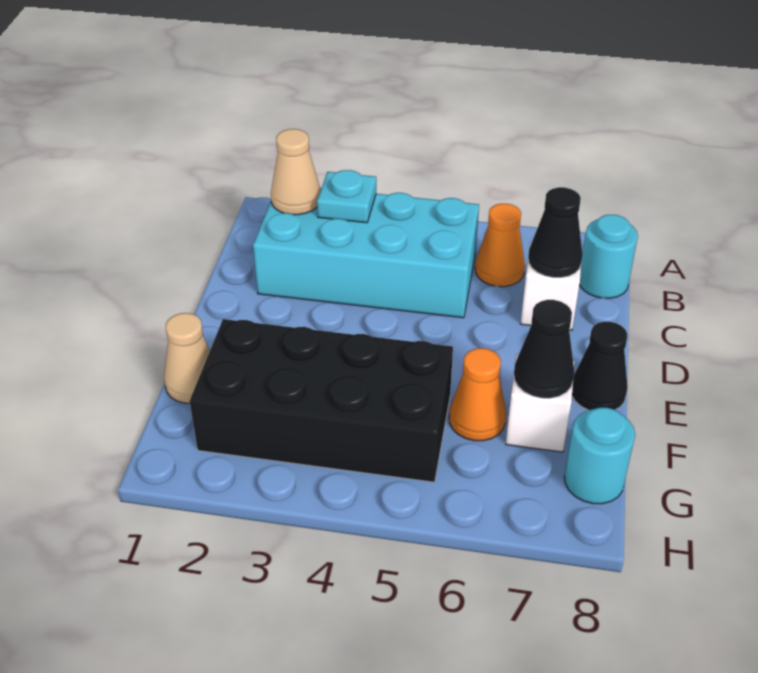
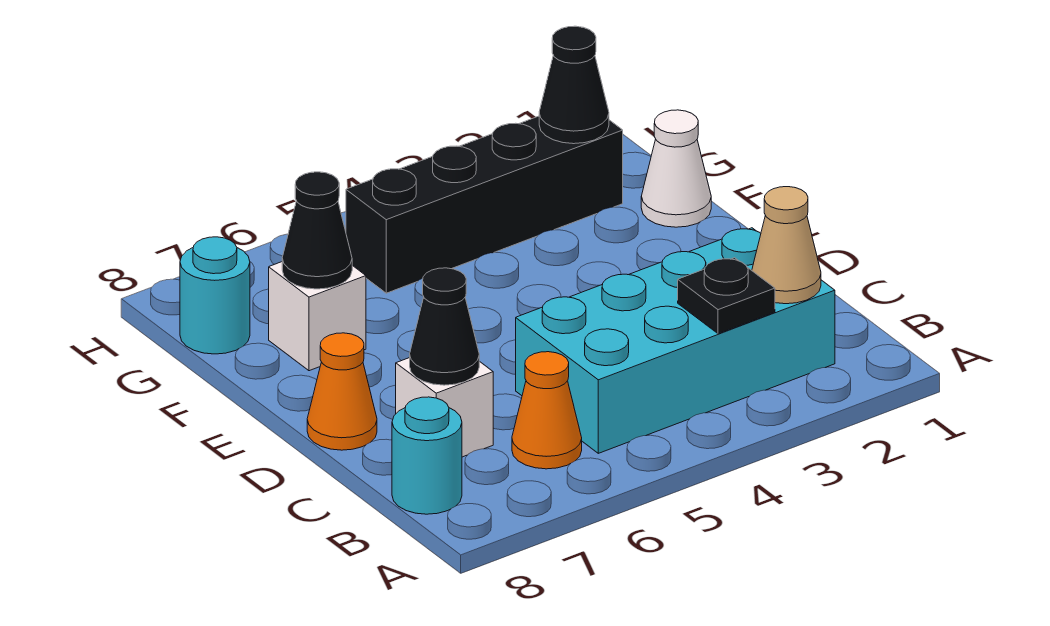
cyan plate B3 level 2 -> black plate B3 level 2
black cone E8 level 1 -> black cone G2 level 2
tan cone F1 level 1 -> white cone F1 level 1
black brick F2:G5 level 1 -> black brick G2:G5 level 1
orange cone F6 level 1 -> orange cone D8 level 1

